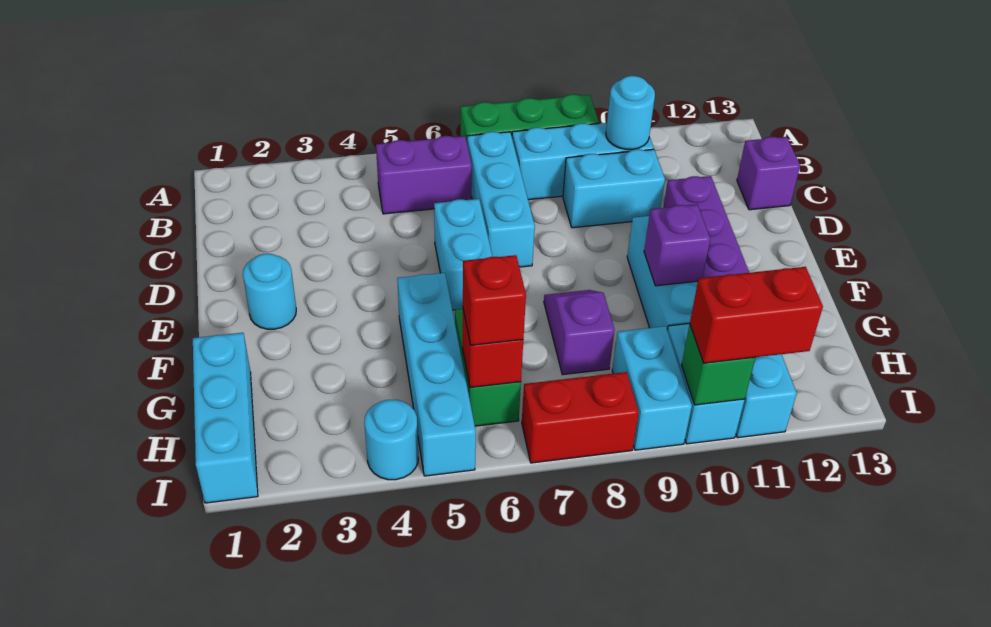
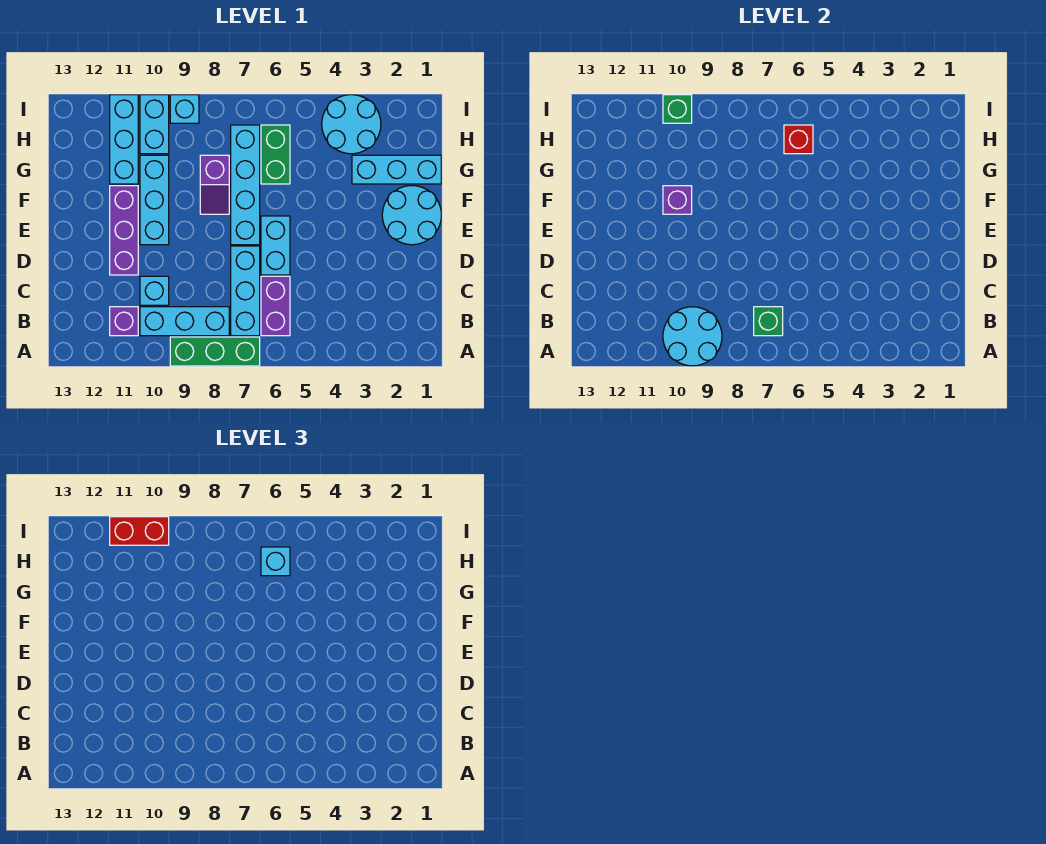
purple brick B5:B6 level 1 -> purple brick B6:C6 level 1
none -> green brick B7 level 2
cyan round brick B10 level 2 -> cyan round brick A9:B10 level 2
cyan brick C9:C10 level 1 -> cyan brick C10 level 1
purple brick C13 level 1 -> purple brick B11 level 1
cyan round brick E2 level 1 -> cyan round brick E1:F2 level 1
cyan brick F5:I5 level 1 -> cyan brick E7:H7 level 1
cyan brick G1:I1 level 1 -> cyan brick G1:G3 level 1
red brick H6 level 3 -> cyan brick H6 level 3
cyan brick H9:I9 level 1 -> cyan brick I9 level 1
cyan round brick I4 level 1 -> cyan round brick H3:I4 level 1
red brick I7:I8 level 1 -> none

